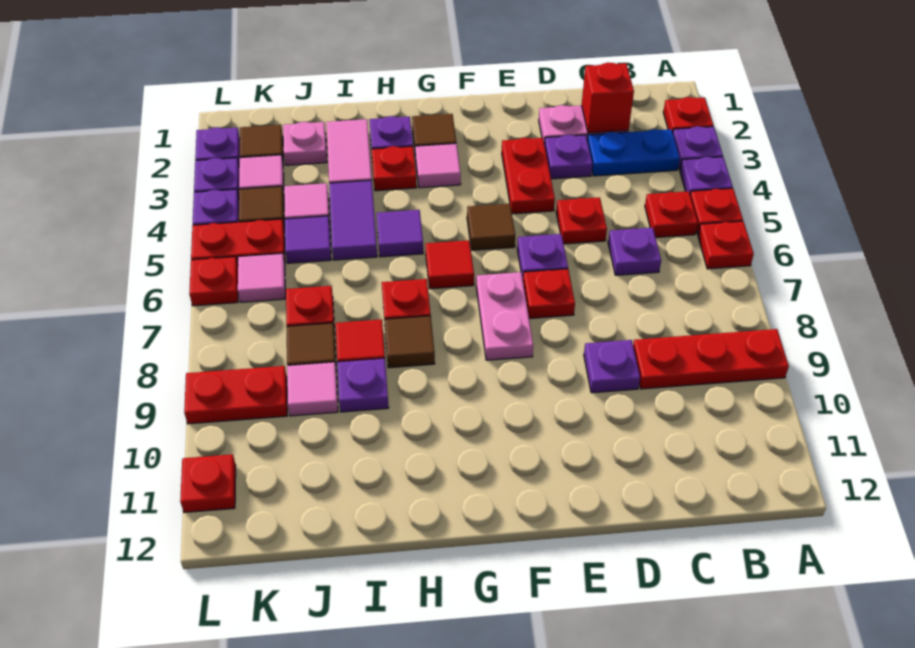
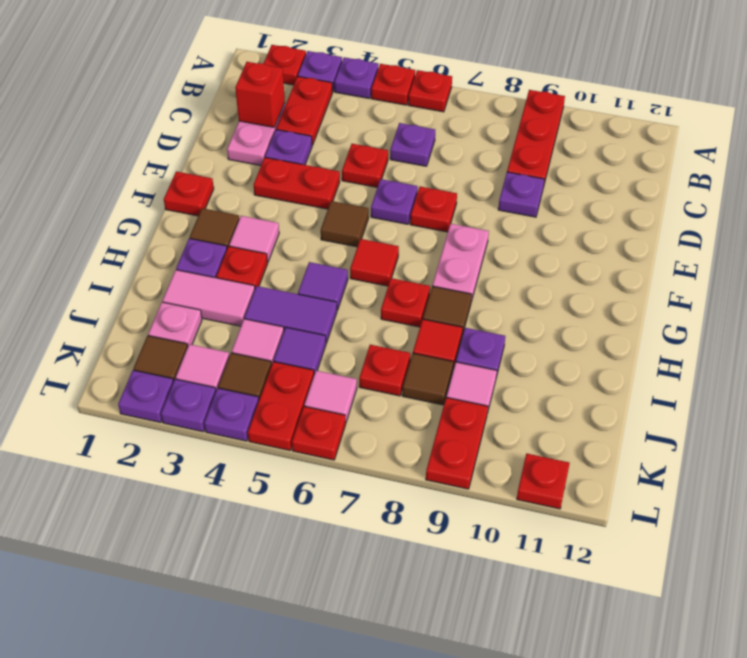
blue plate B3:C3 level 1 -> red plate B3:C3 level 1
red plate B5 level 1 -> red plate F1 level 1
pink plate F7:F8 level 1 -> pink plate F8:G8 level 1

